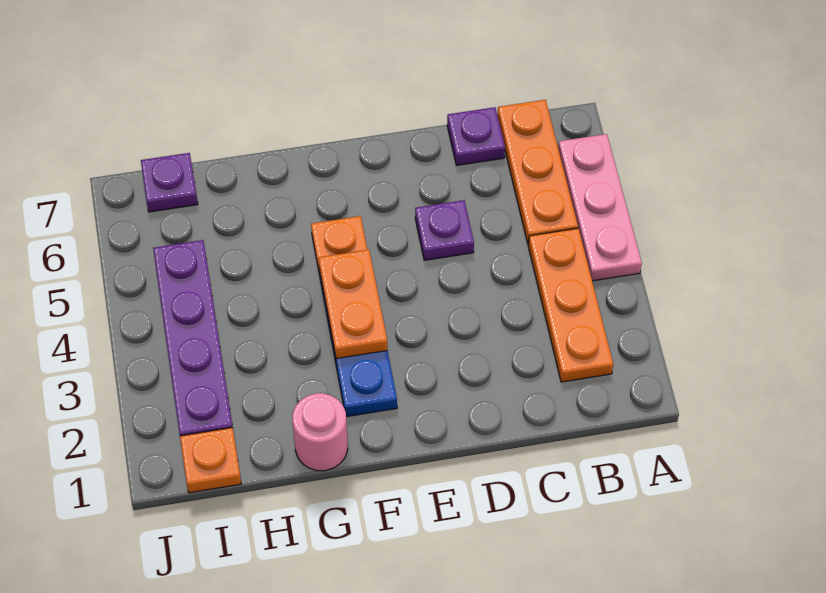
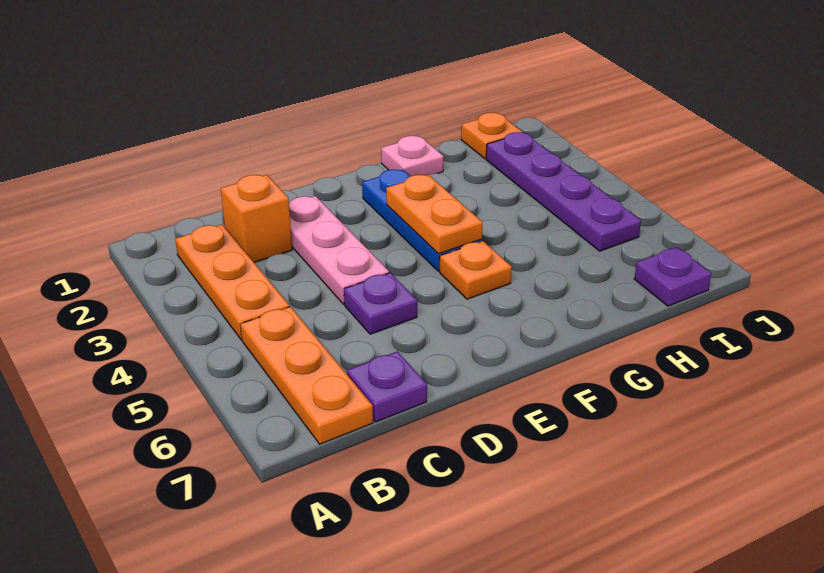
pink plate A4:A6 level 1 -> pink plate D2:D4 level 1
none -> orange brick C2 level 1
pink round brick G1 level 1 -> pink plate G1 level 1

